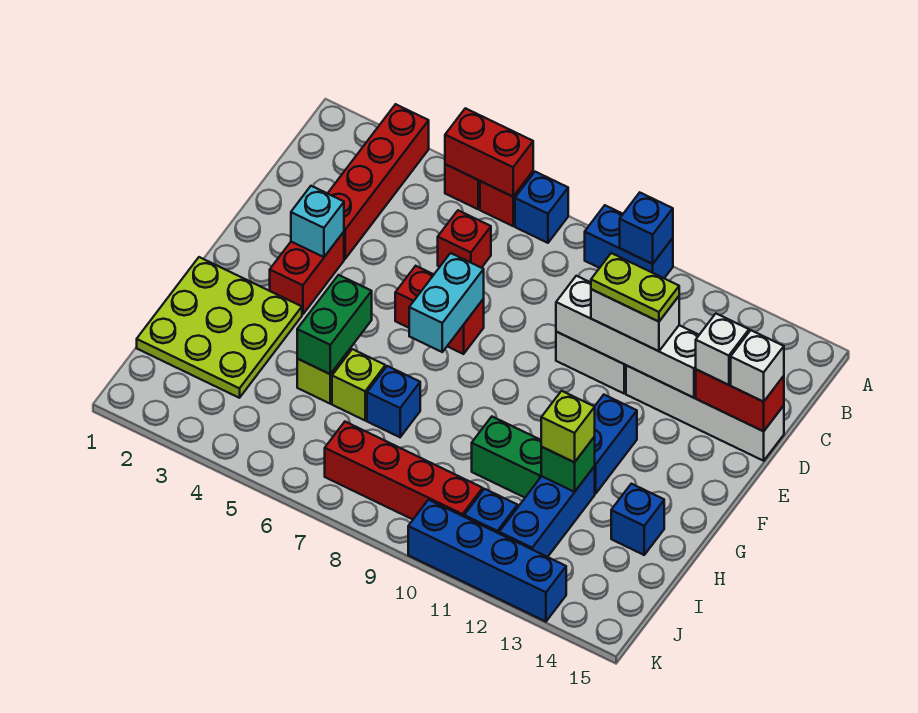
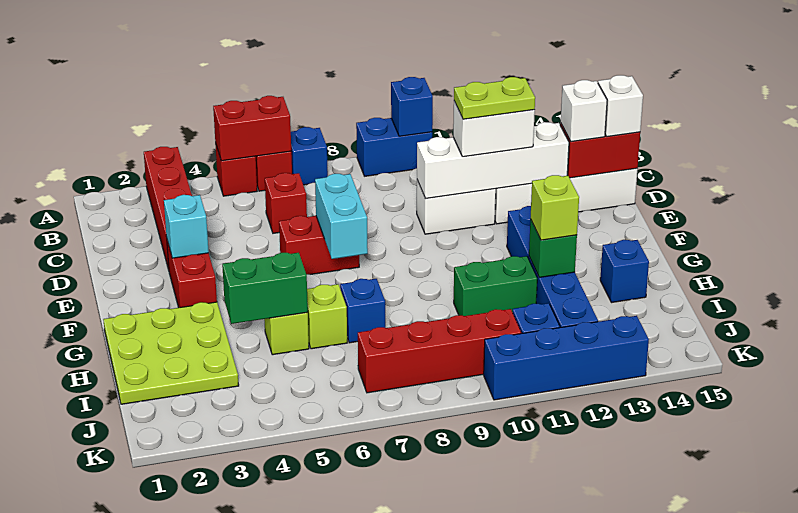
green brick G5:H5 level 2 -> green brick H4:H5 level 2

